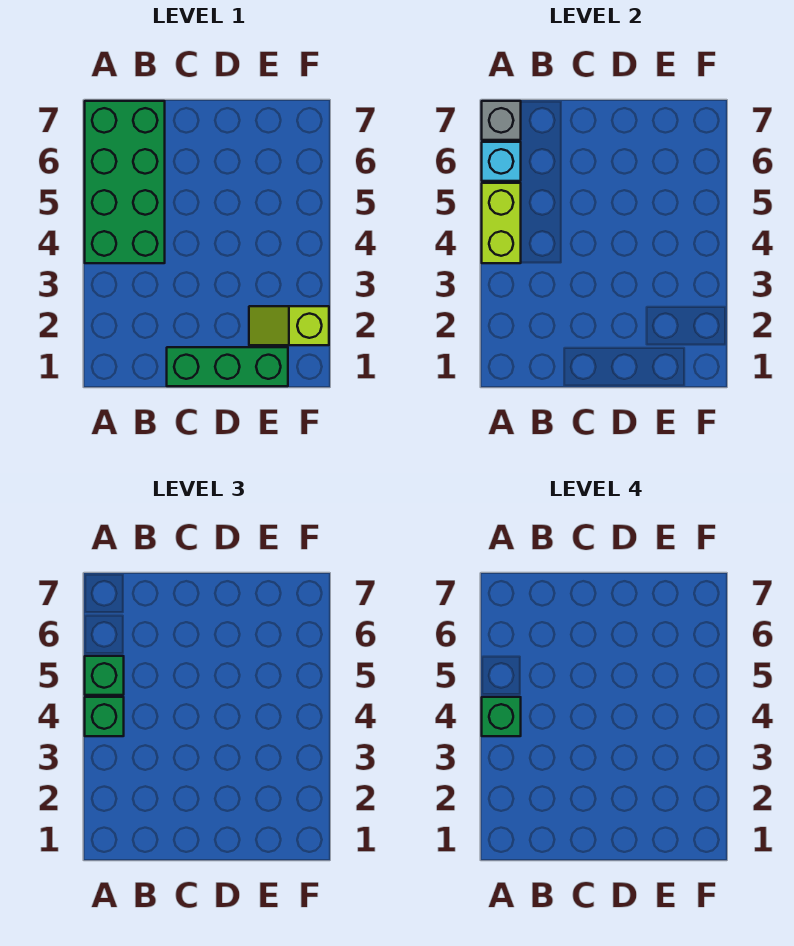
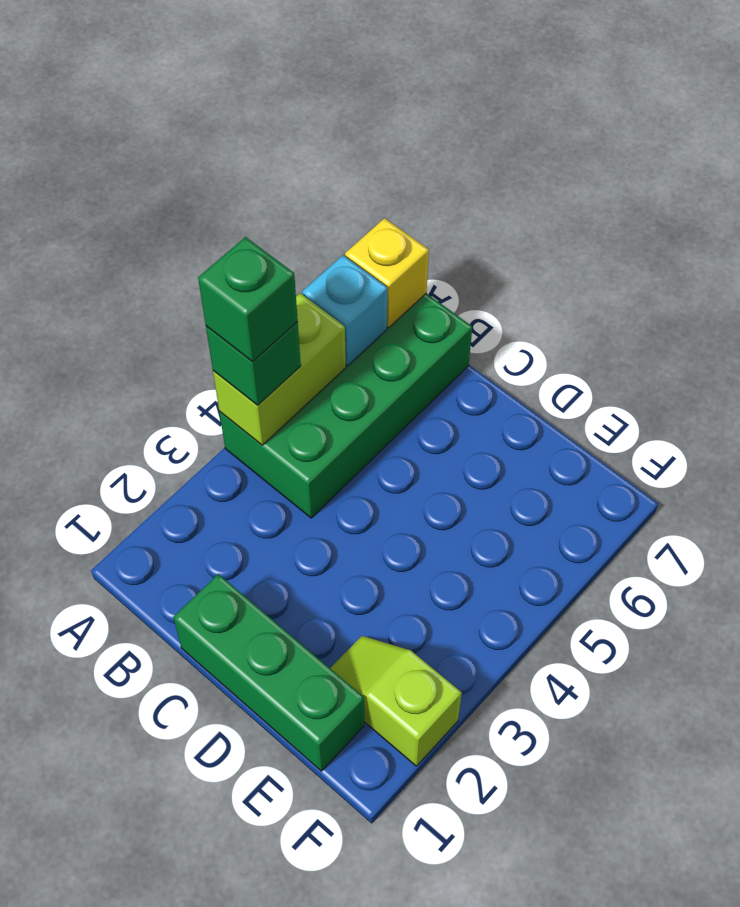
green brick A5 level 3 -> none
grey brick A7 level 2 -> yellow brick A7 level 2

